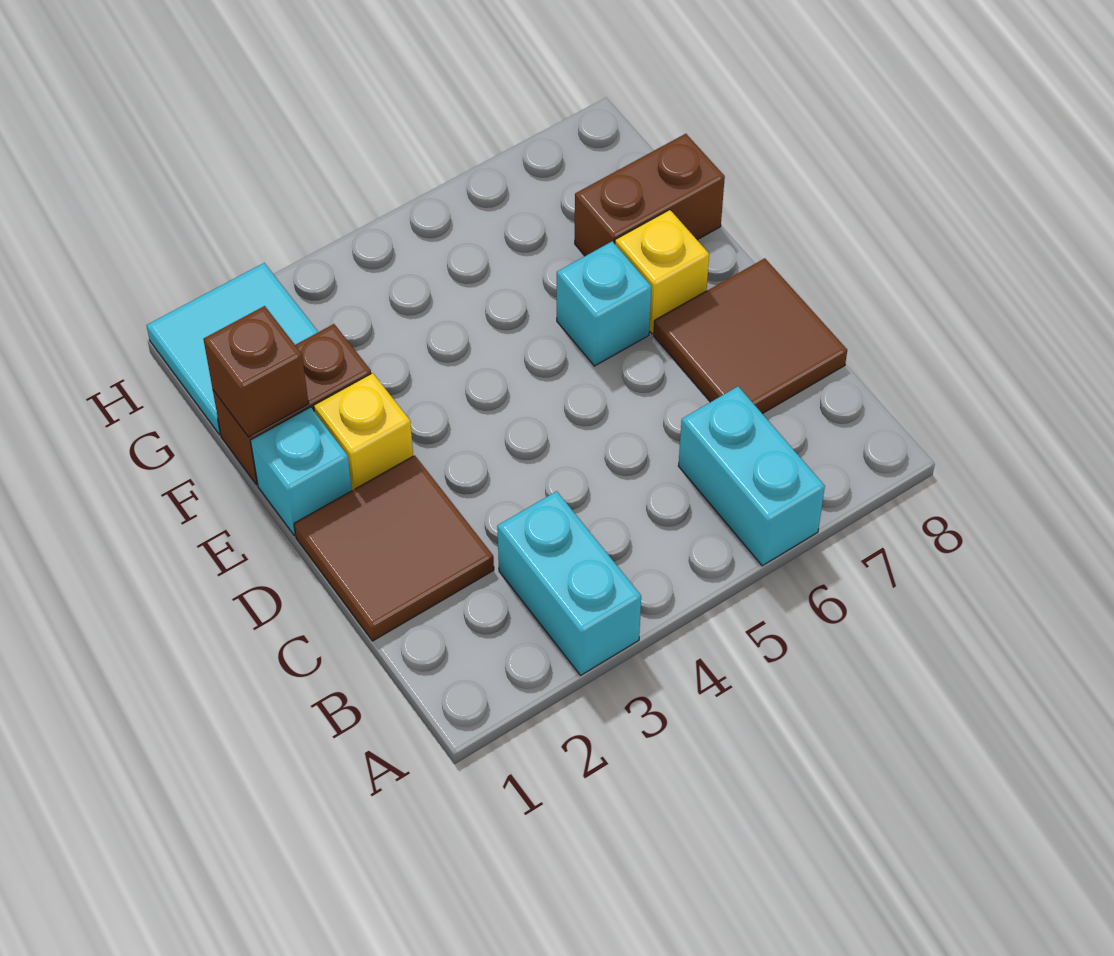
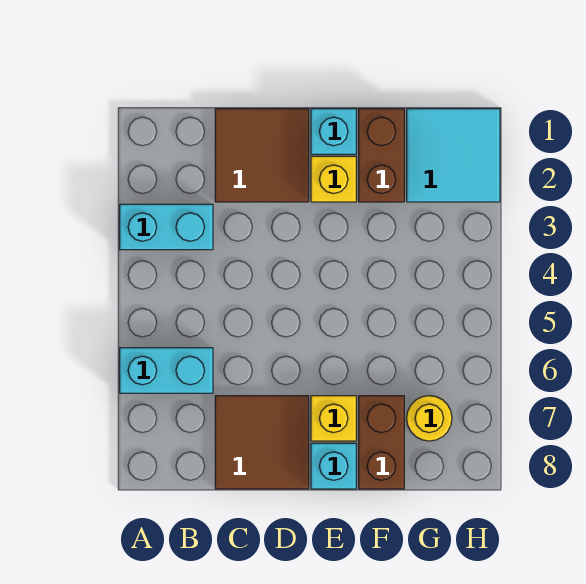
cyan brick E6 level 1 -> cyan brick E8 level 1
brown brick F1 level 2 -> none
none -> yellow round brick G7 level 1

